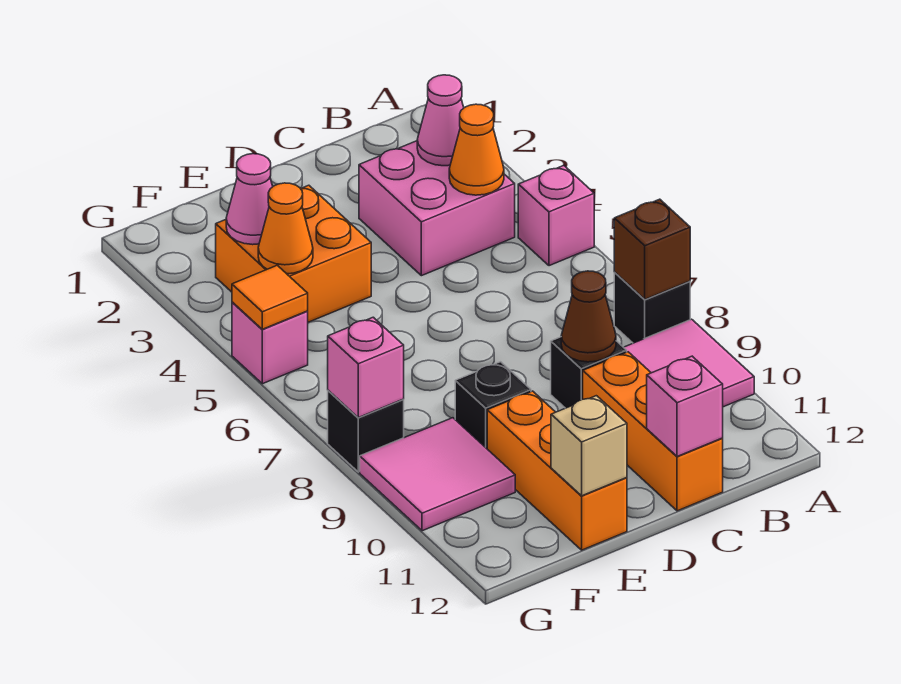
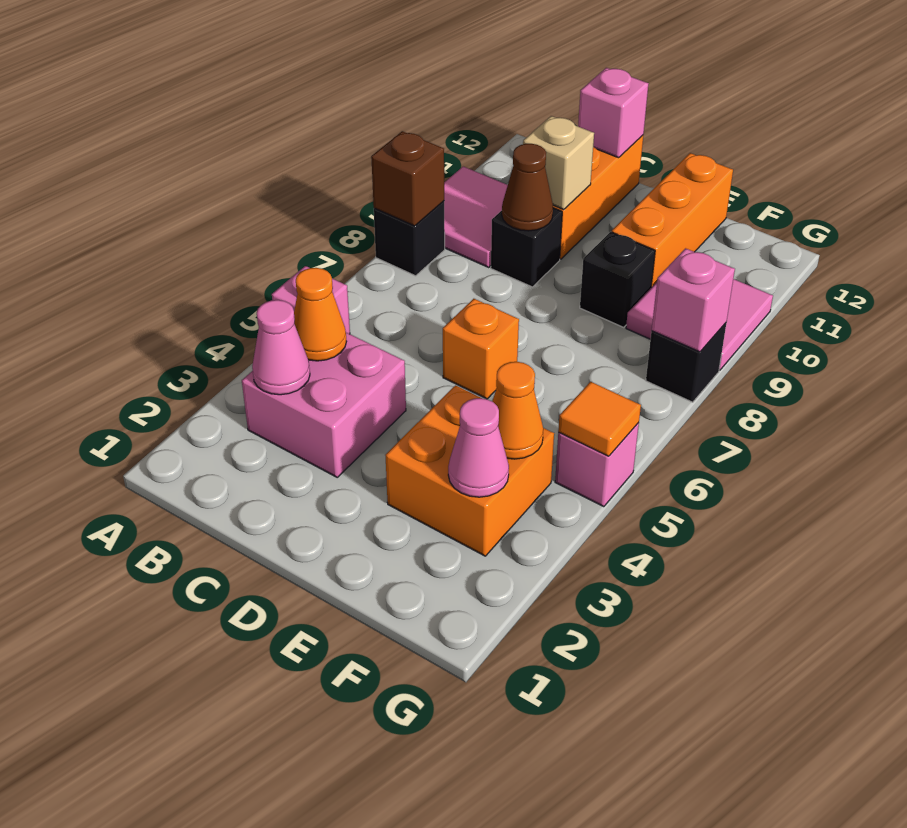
none -> orange brick D6 level 1
tan brick E12 level 2 -> tan brick C10 level 2

